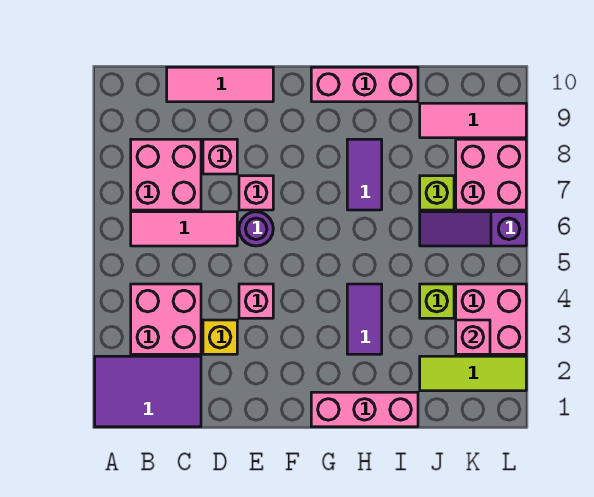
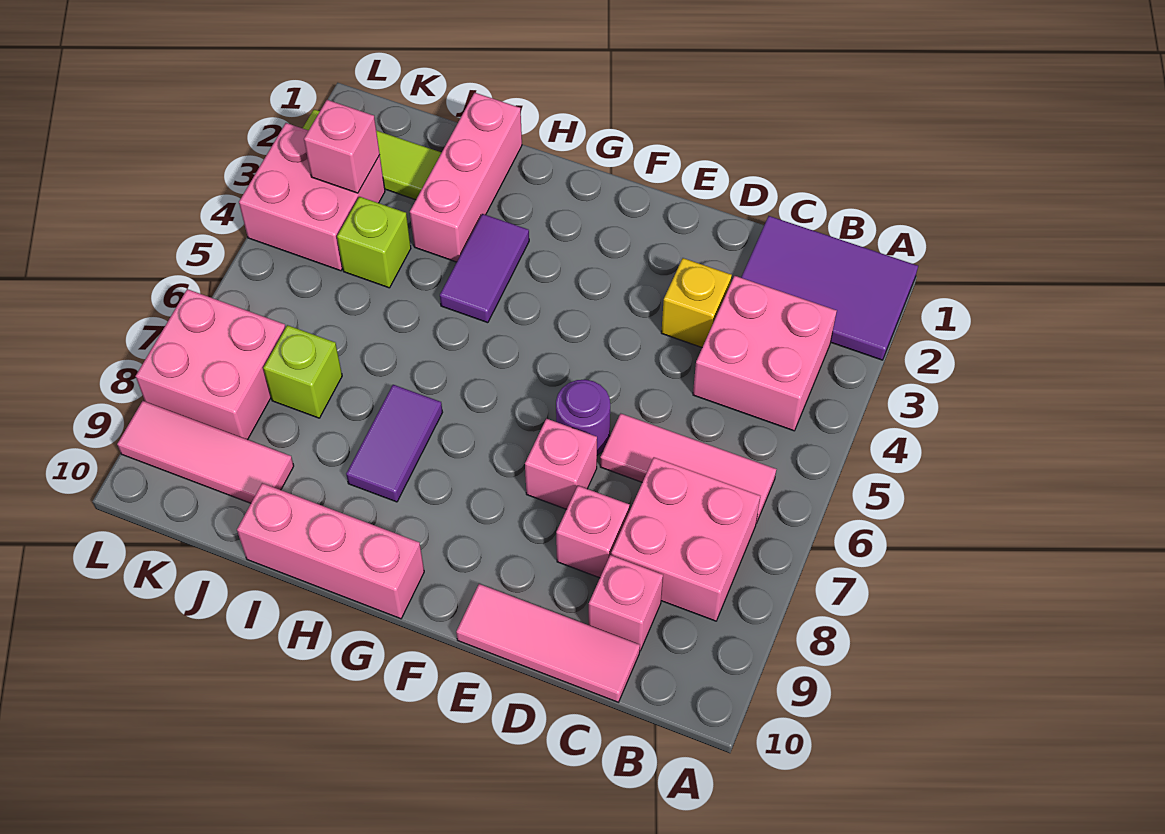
pink brick E4 level 1 -> pink brick C9 level 1
pink brick G1:I1 level 1 -> pink brick I1:I3 level 1
purple slope J6:L6 level 1 top L -> none

